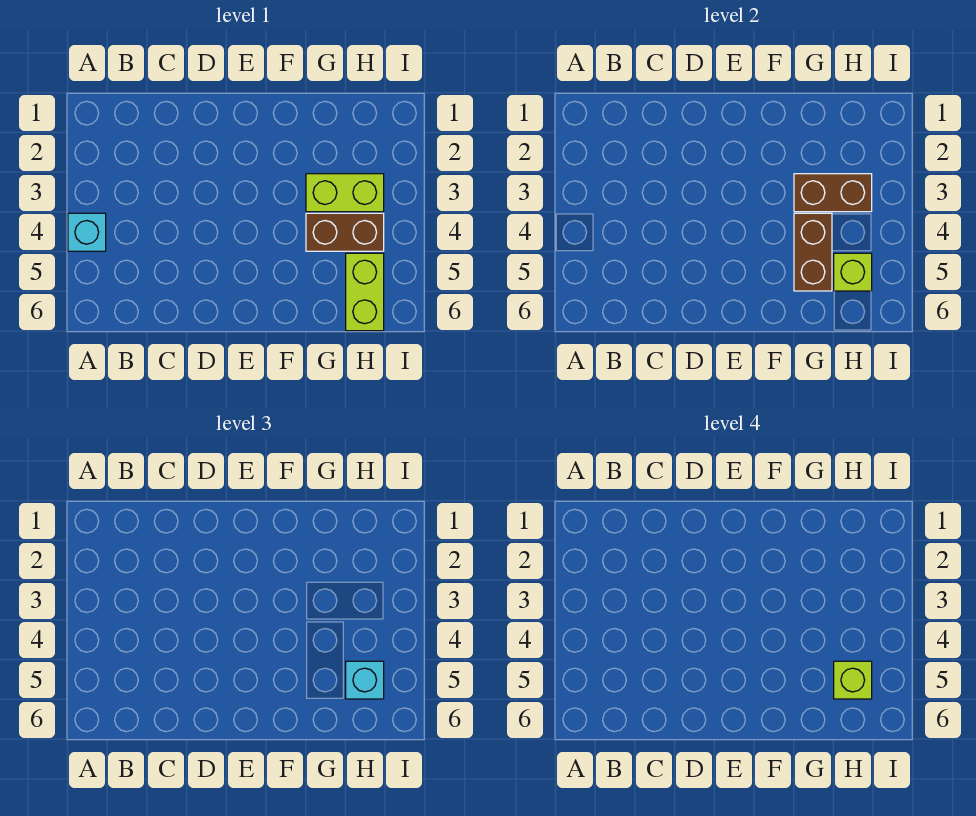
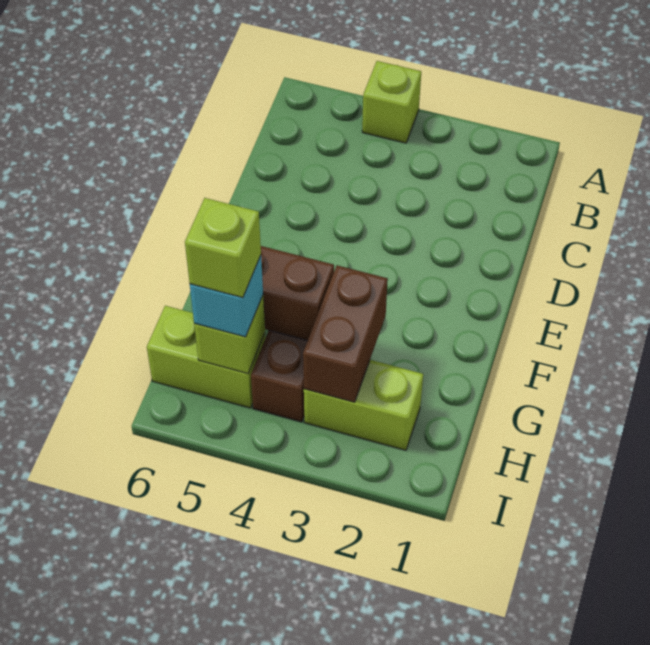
cyan brick A4 level 1 -> lime brick A4 level 1
lime brick G3:H3 level 1 -> lime brick H2:H3 level 1

